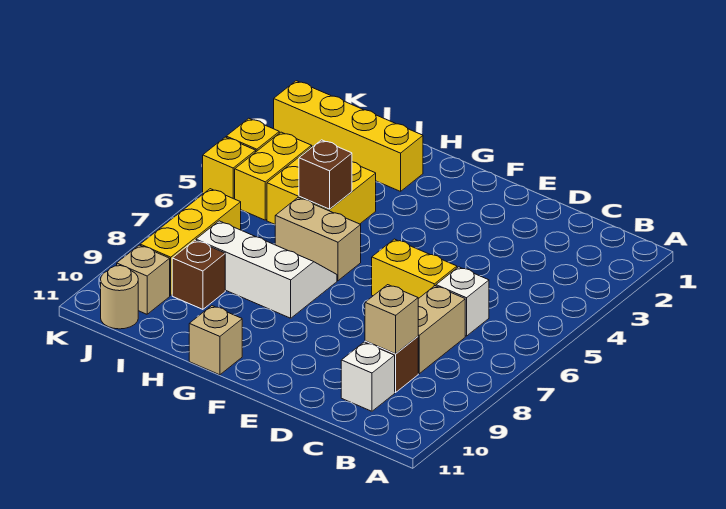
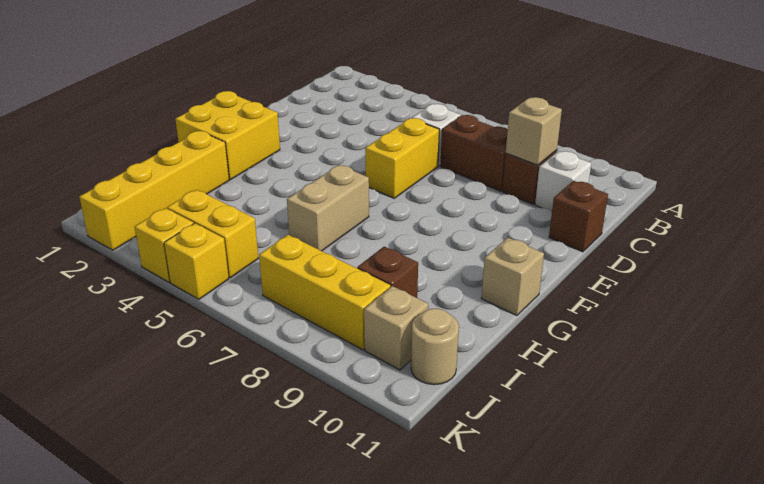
tan brick C7:C8 level 1 -> brown brick C7:C8 level 1
white slope G7:I8 level 1 top 8 -> none
yellow brick H4:I5 level 1 -> yellow brick F1:G2 level 1
brown brick H5 level 2 -> brown brick D11 level 1

